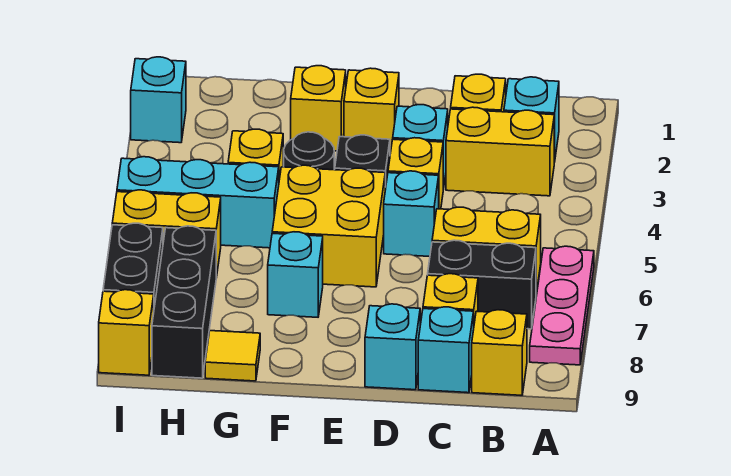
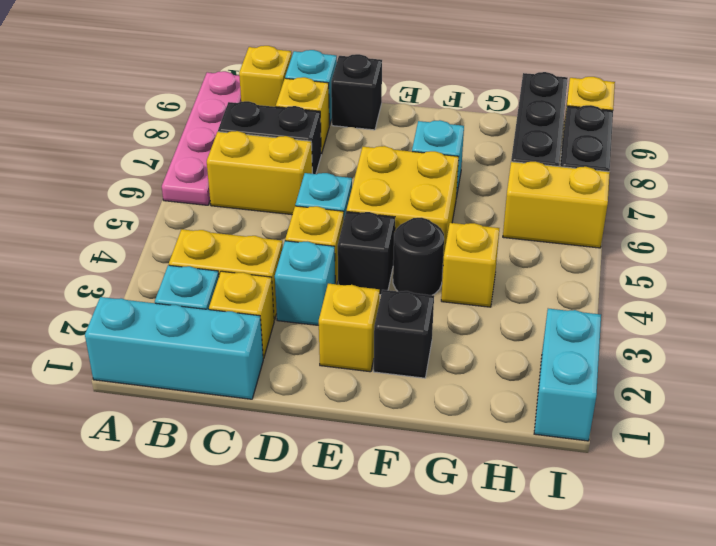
pink plate A6:A8 level 1 -> pink plate A6:A9 level 1
cyan brick D9 level 1 -> black brick D9 level 1
yellow brick F2 level 1 -> black brick F2 level 1
cyan brick G5:I5 level 1 -> cyan brick A1:C1 level 1
yellow tile G9 level 1 -> none
cyan brick I2 level 1 -> cyan brick I1:I2 level 1

